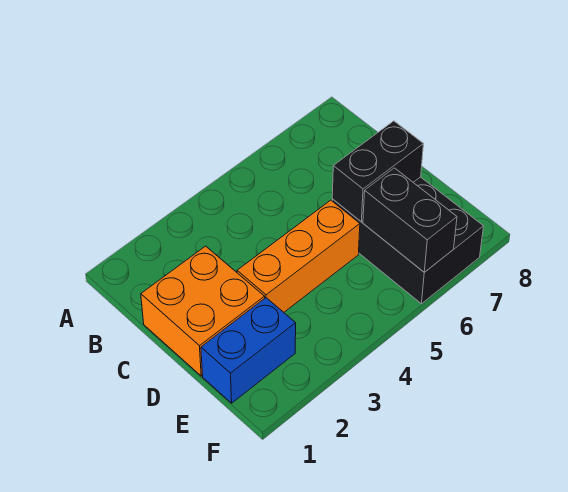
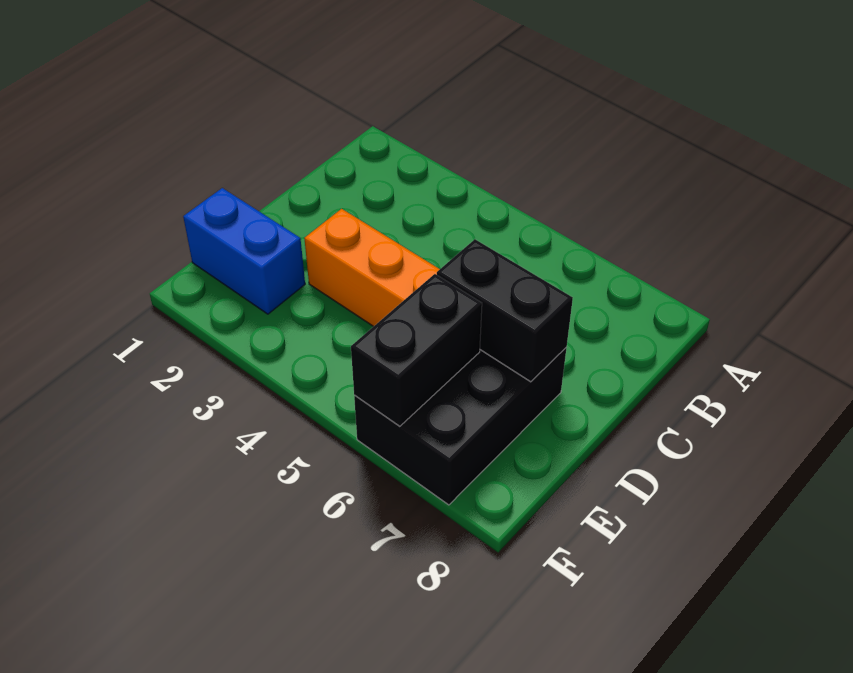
orange brick C1:D2 level 1 -> none

